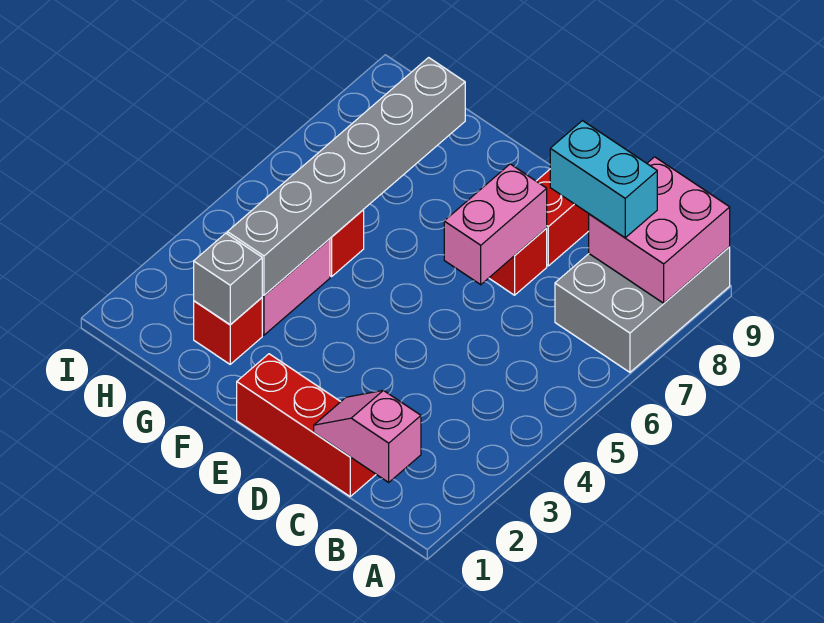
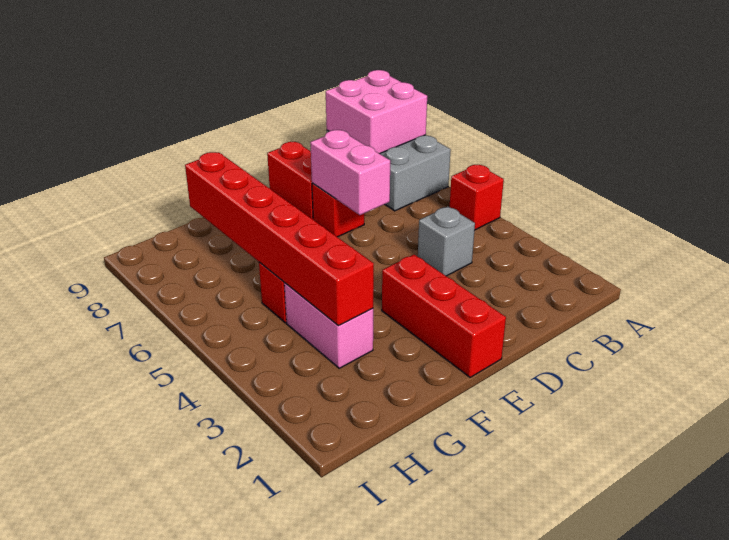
pink slope B1:C1 level 2 top B -> none
cyan brick B8:C8 level 3 -> none
red brick C1:E1 level 1 -> red brick E1:E3 level 1
red brick G2 level 1 -> red brick A5 level 1
grey brick G2 level 2 -> grey brick C4 level 1
grey brick G3:G8 level 2 -> red brick G3:G8 level 2

